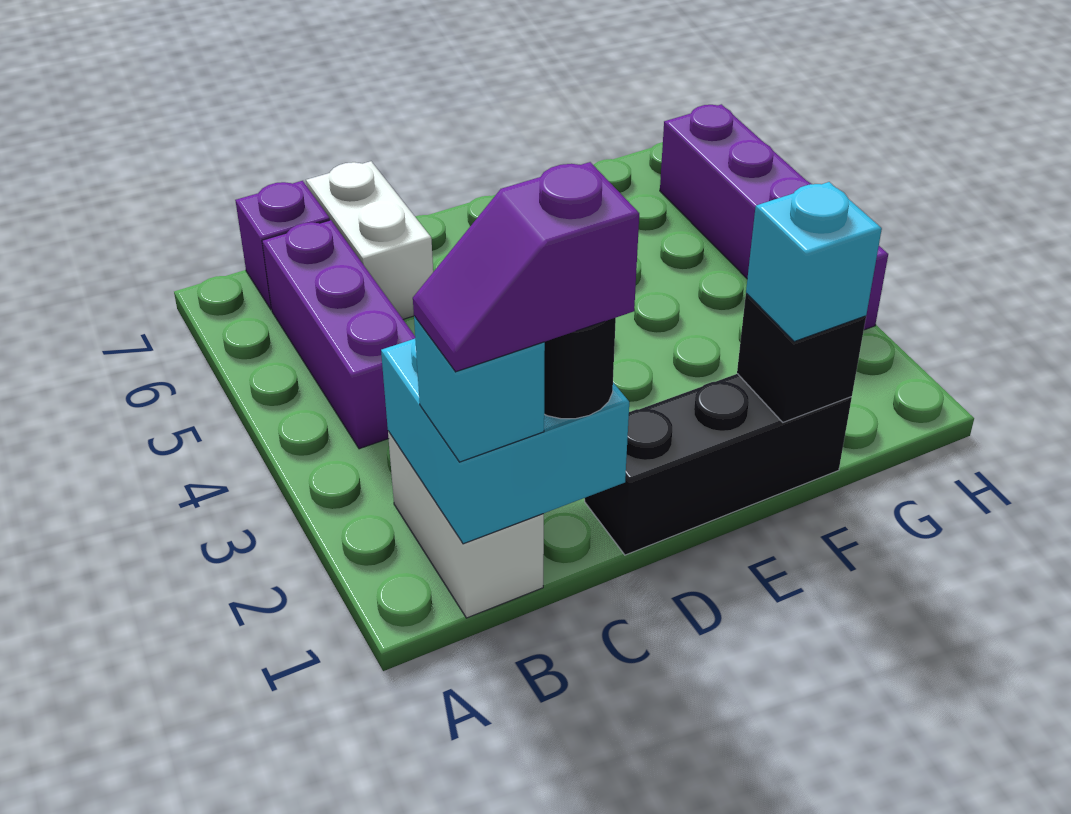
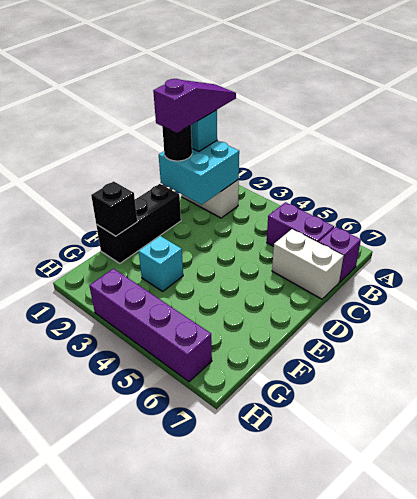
purple slope B1:C1 level 4 top C -> purple slope A1:C1 level 4 top C
purple brick B4:B6 level 1 -> purple brick B5:B6 level 1
cyan brick F1 level 3 -> cyan brick F3 level 1

